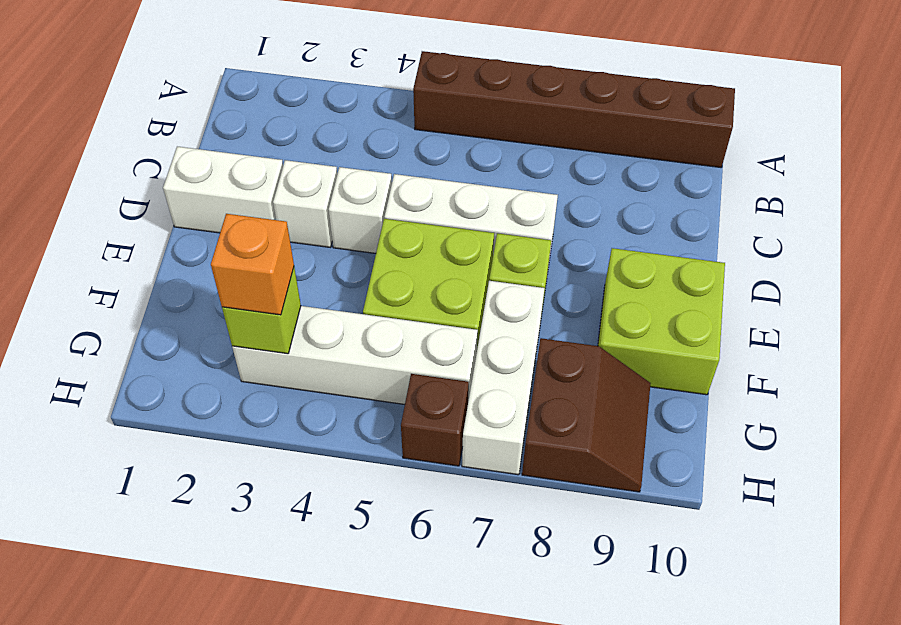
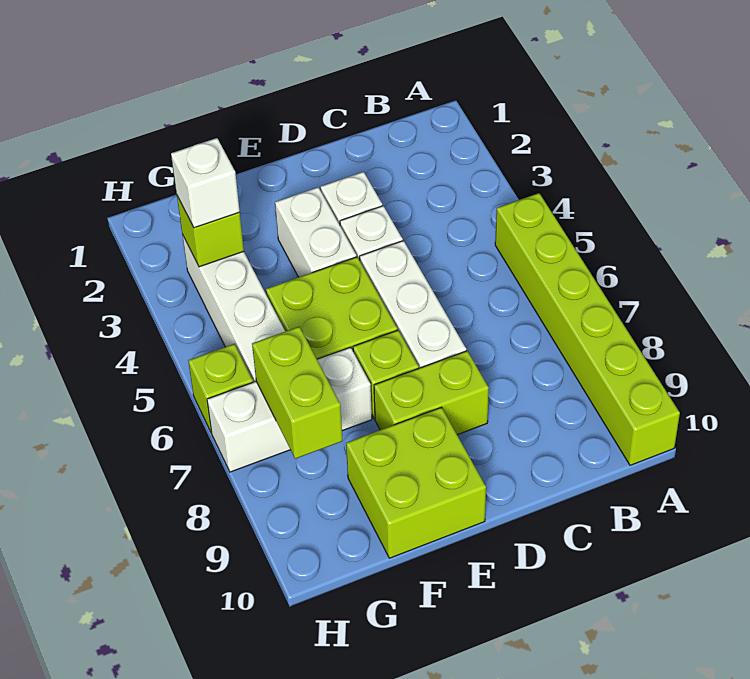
brown brick A5:A10 level 1 -> lime brick A5:A10 level 1
white brick D1:D2 level 1 -> white brick E3:E4 level 1
none -> lime brick D8:E8 level 1
orange brick G3 level 3 -> white brick G3 level 3
none -> lime brick G7:G8 level 2
brown slope G8:H9 level 1 top 8 -> none
brown brick H6 level 1 -> lime brick H6 level 1

